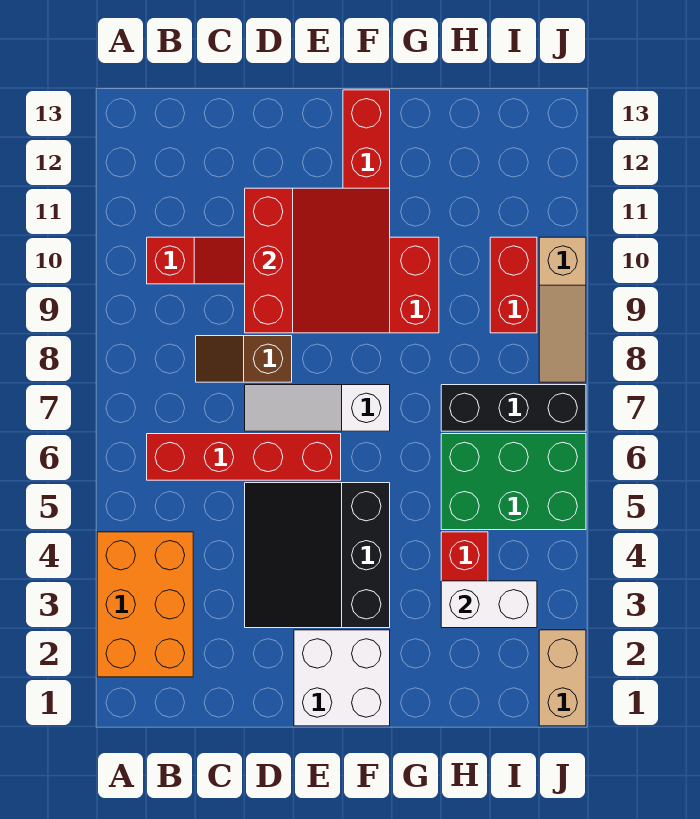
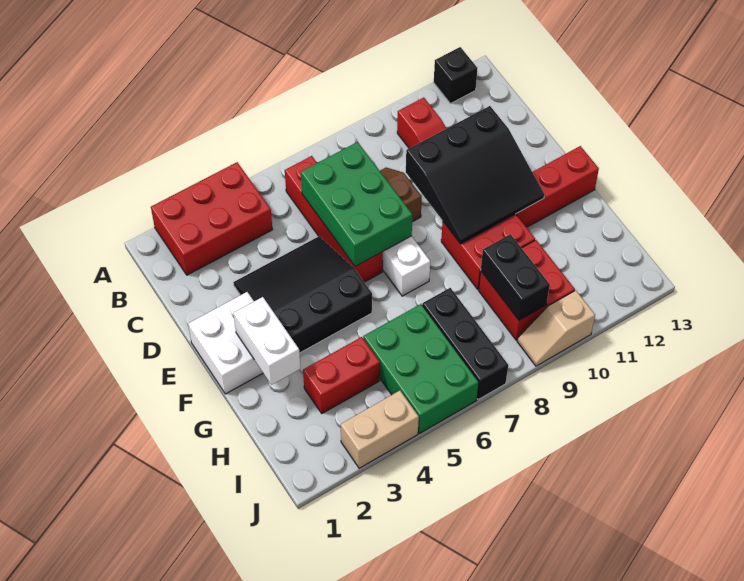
orange brick A2:B4 level 1 -> red brick A2:B4 level 1
none -> black brick A12 level 1
none -> green brick C6:E7 level 2
red slope D9:F11 level 2 top D -> black slope D9:F11 level 2 top D
white brick H3:I3 level 2 -> white brick F2:G2 level 2
none -> black brick H9:I9 level 2
red brick I9:I10 level 1 -> red brick H9:I10 level 1
tan brick J1:J2 level 1 -> tan brick J3:J4 level 1
tan slope J8:J10 level 1 top 10 -> tan slope J9:J10 level 1 top 10

